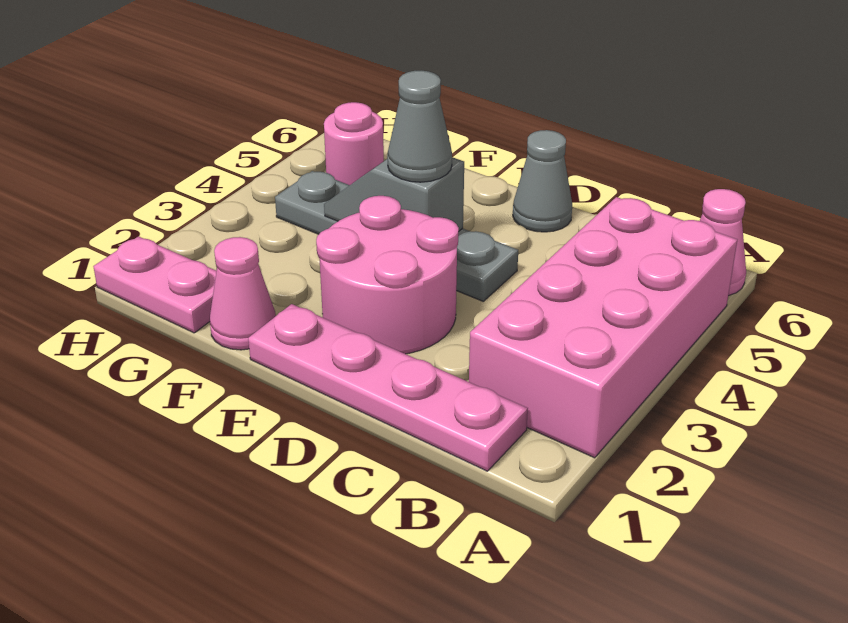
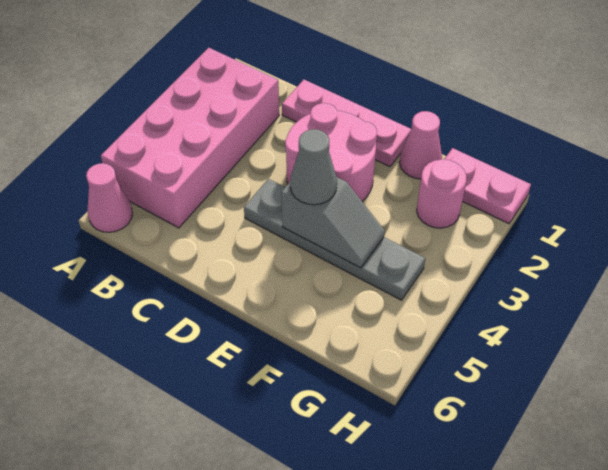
pink plate B1:E1 level 1 -> pink plate C1:E1 level 1
grey cone D6 level 1 -> none
pink round brick G5 level 1 -> pink round brick G2 level 1

